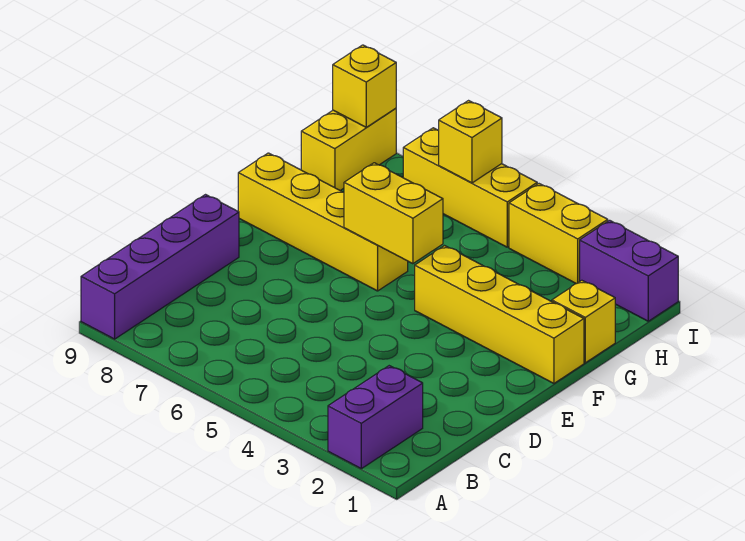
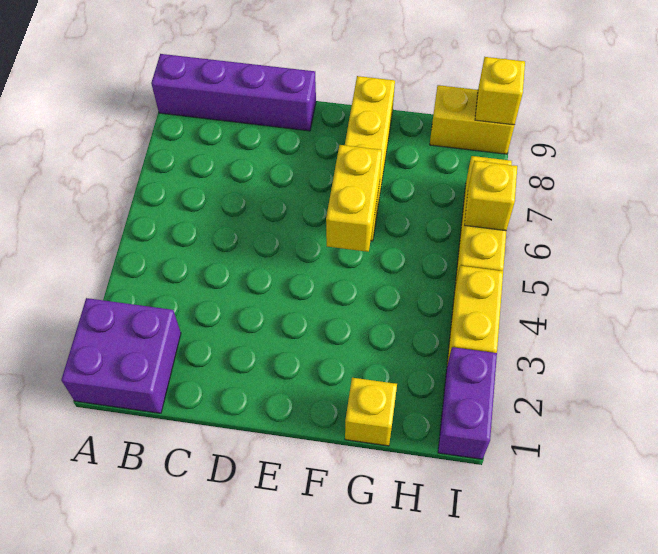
purple brick A2:B2 level 1 -> purple brick A1:B2 level 1
yellow brick F1:F4 level 1 -> none

